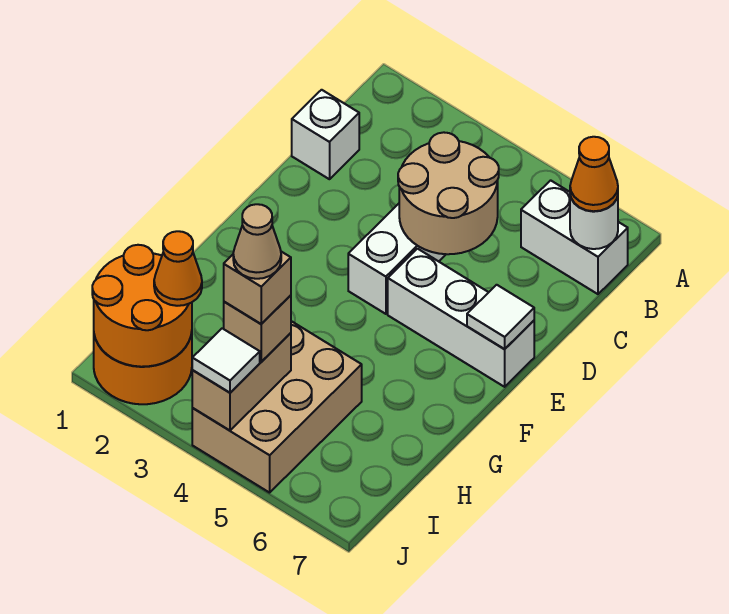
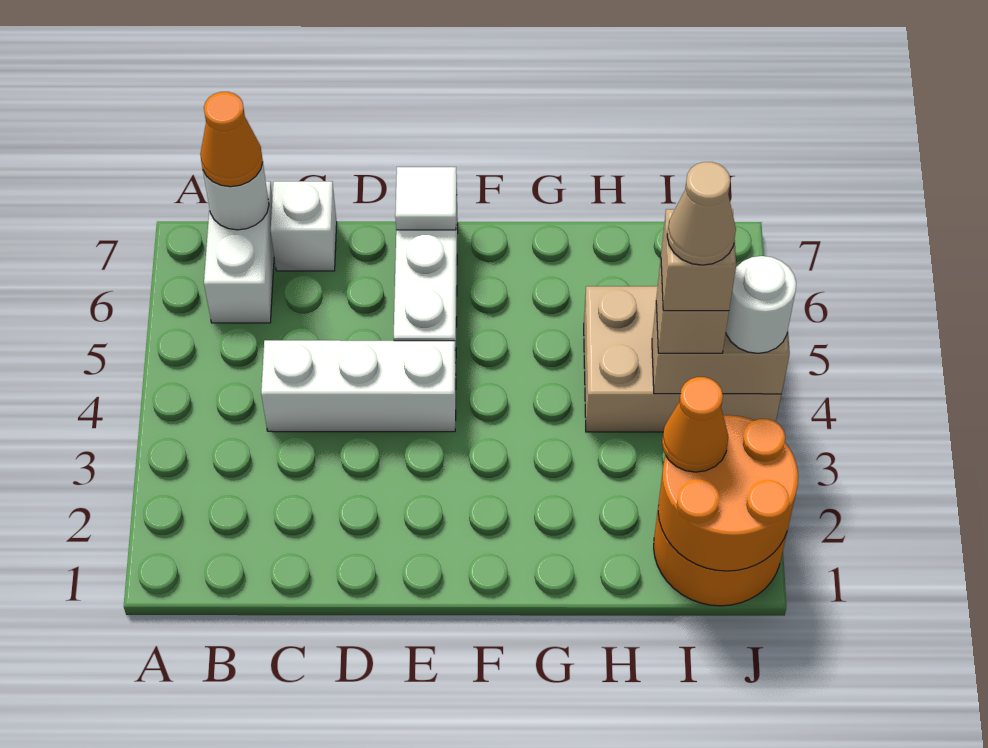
white brick C1 level 1 -> white brick C7 level 1
tan round brick C4:D5 level 2 -> none
white tile J4 level 3 -> white round brick J4 level 3

